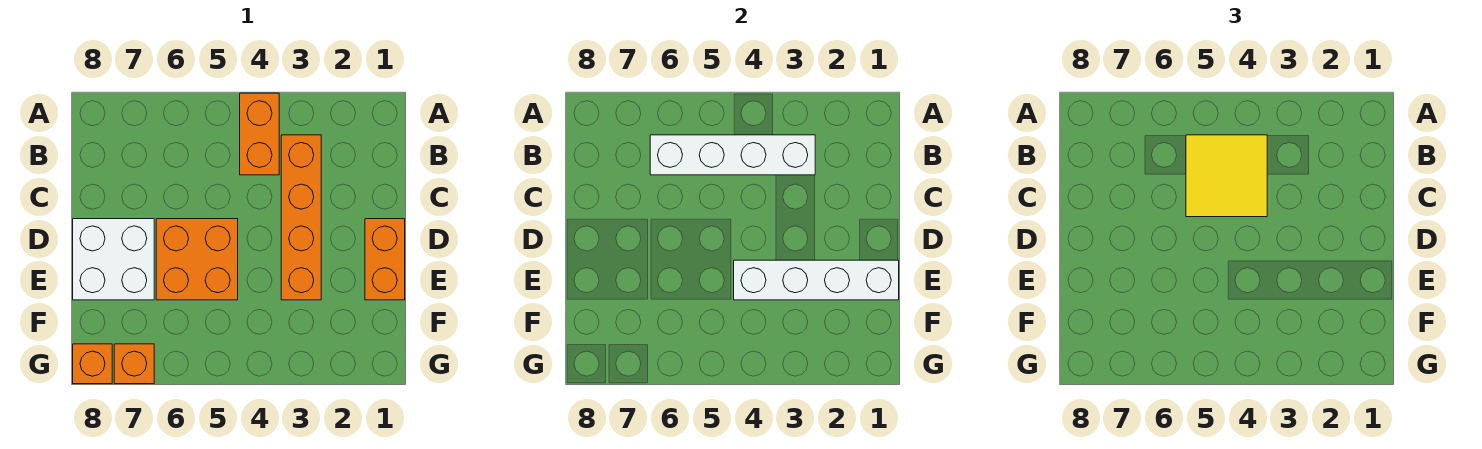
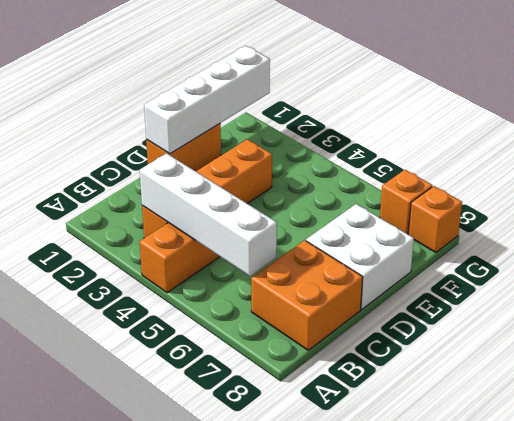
yellow tile B4:C5 level 3 -> none
orange brick D5:E6 level 1 -> orange brick B7:C8 level 1
white brick E1:E4 level 2 -> white brick D1:G1 level 2

